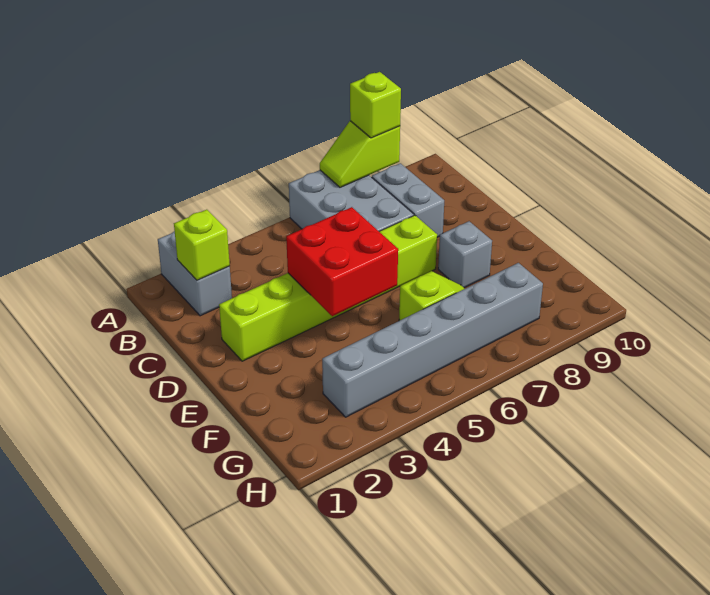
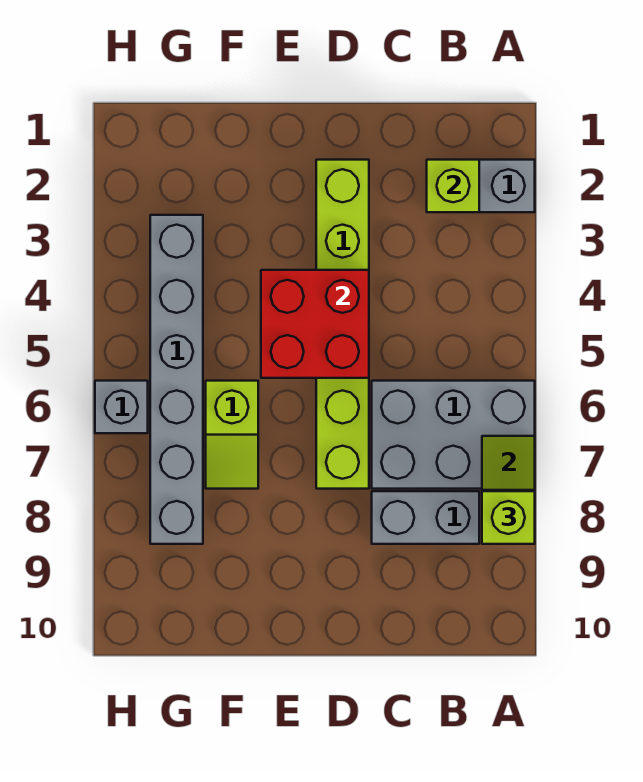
grey brick E8 level 1 -> grey brick H6 level 1

